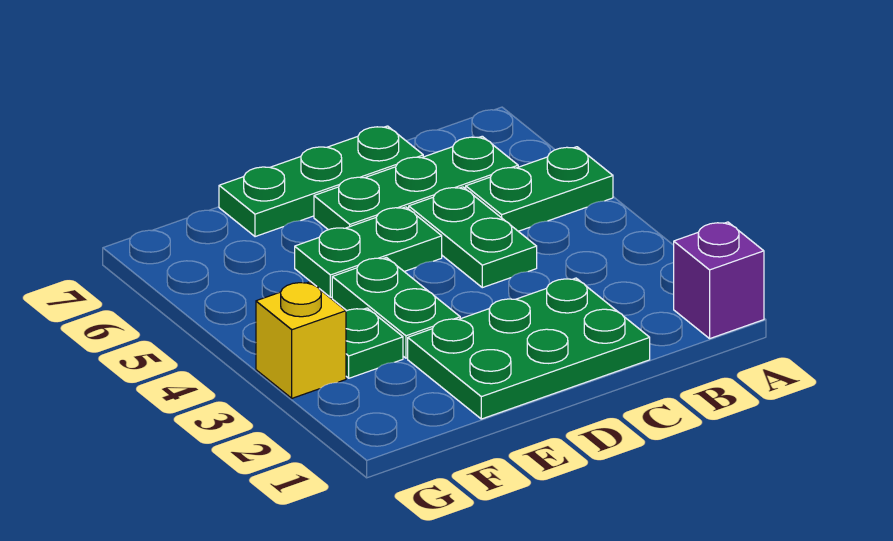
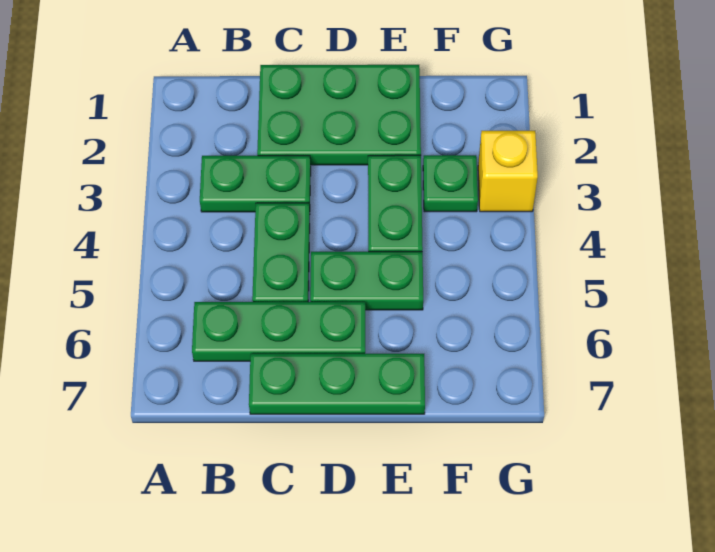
purple brick A1 level 1 -> none
green plate A5:B5 level 1 -> green plate B3:C3 level 1

